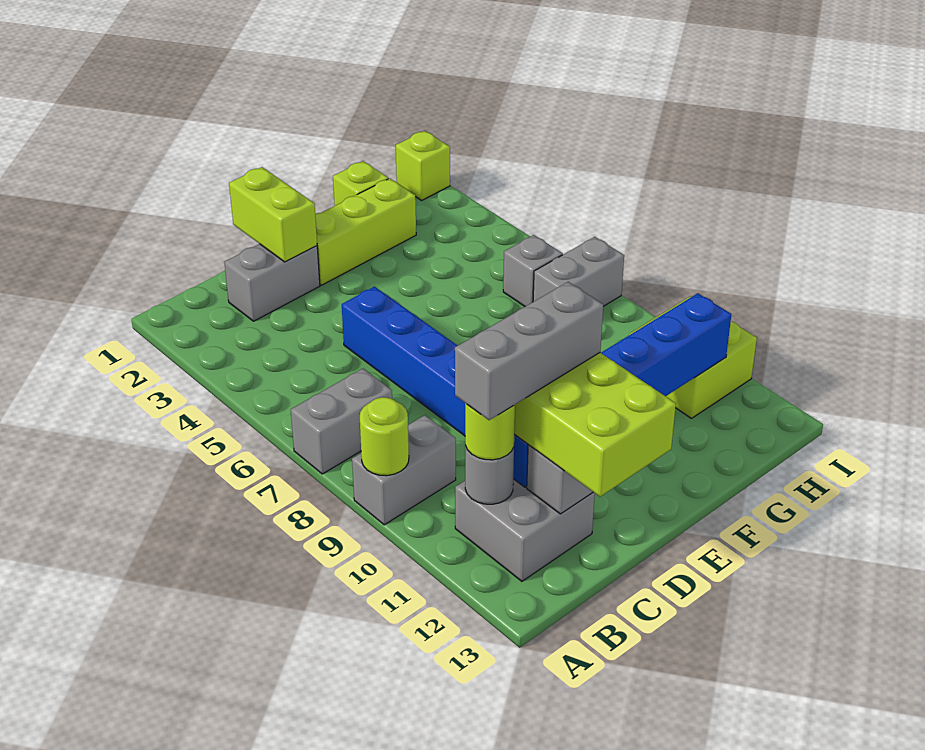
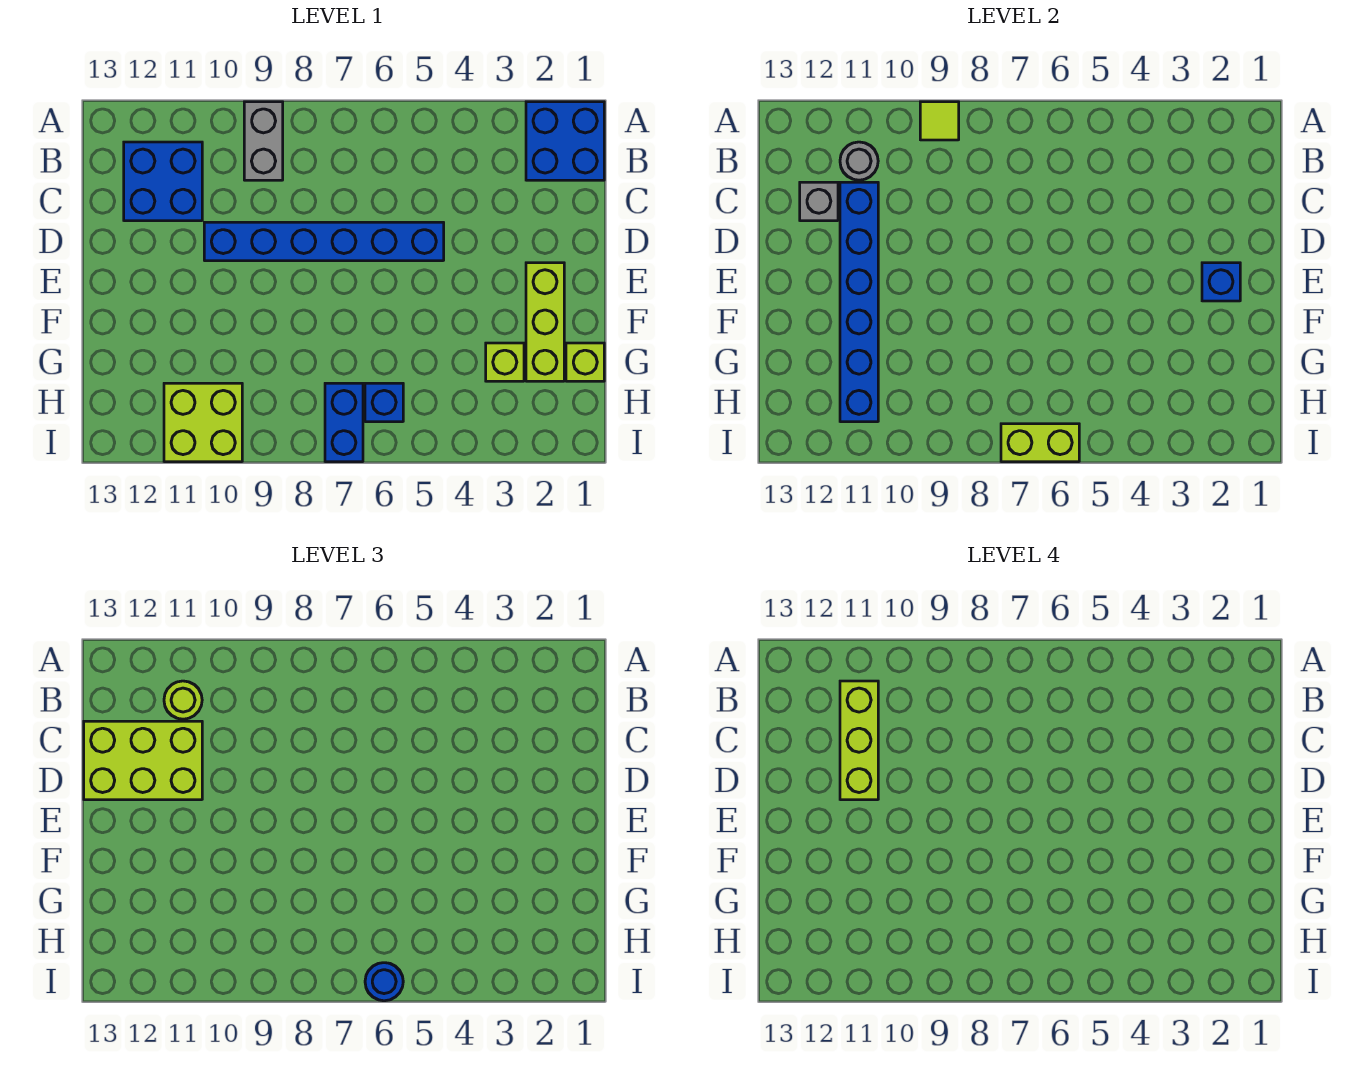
none -> blue brick A1:B2 level 1
grey brick A7:B7 level 1 -> none
lime round brick A9 level 2 -> lime tile A9 level 2
grey brick B11:C12 level 1 -> blue brick B11:C12 level 1
grey brick B11:D11 level 4 -> lime brick B11:D11 level 4
grey brick C2:D2 level 1 -> none
lime brick D1:D2 level 2 -> lime brick I6:I7 level 2
none -> blue brick E2 level 2
grey brick H6 level 1 -> blue brick H6 level 1
grey brick H7:I7 level 1 -> blue brick H7:I7 level 1
lime brick I1 level 1 -> lime brick G3 level 1
none -> blue round brick I6 level 3

